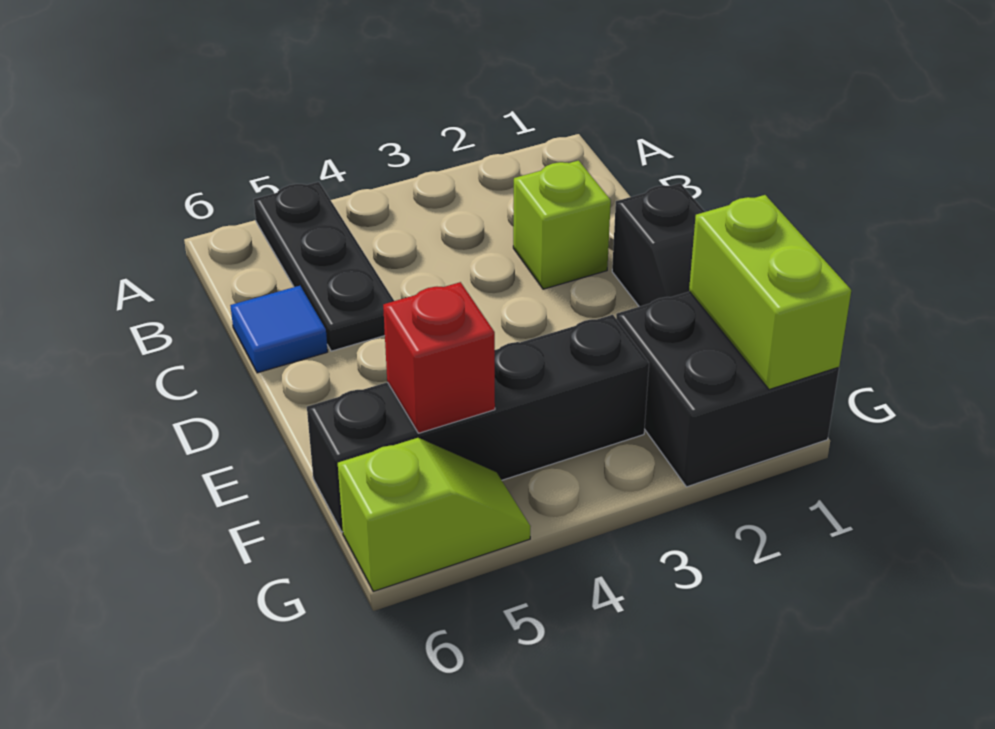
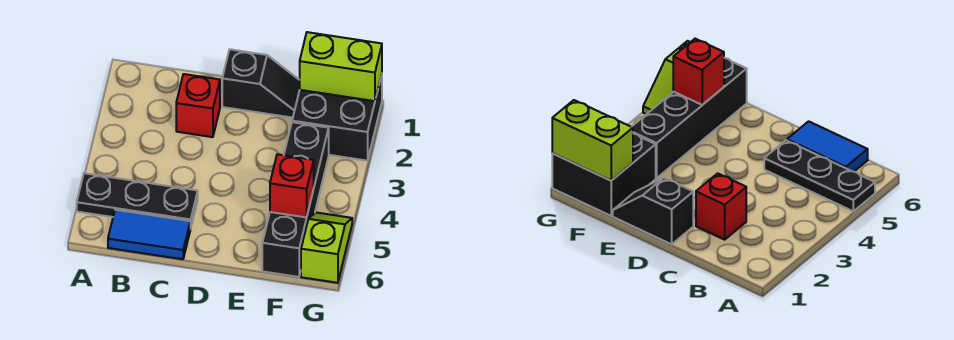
lime brick C2 level 1 -> red brick C2 level 1
blue tile C6 level 1 -> blue tile B6:C6 level 1

